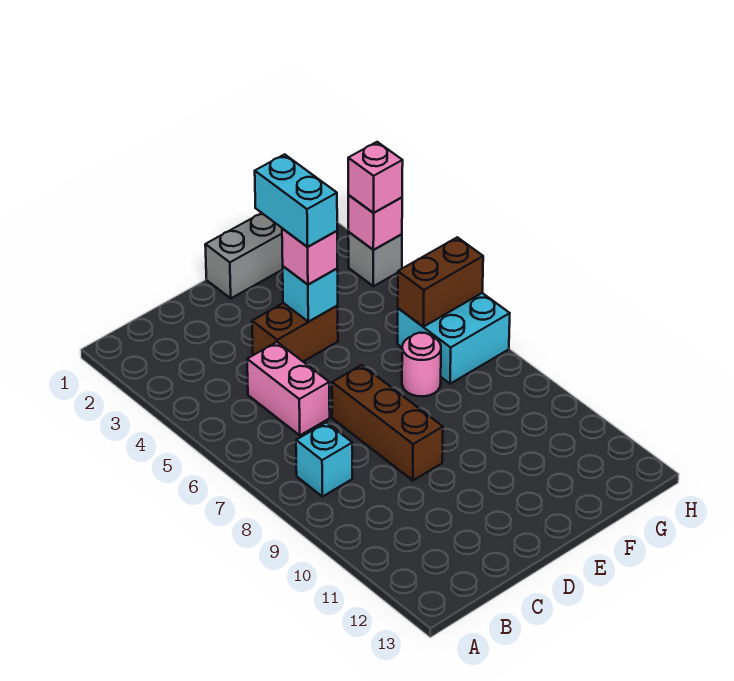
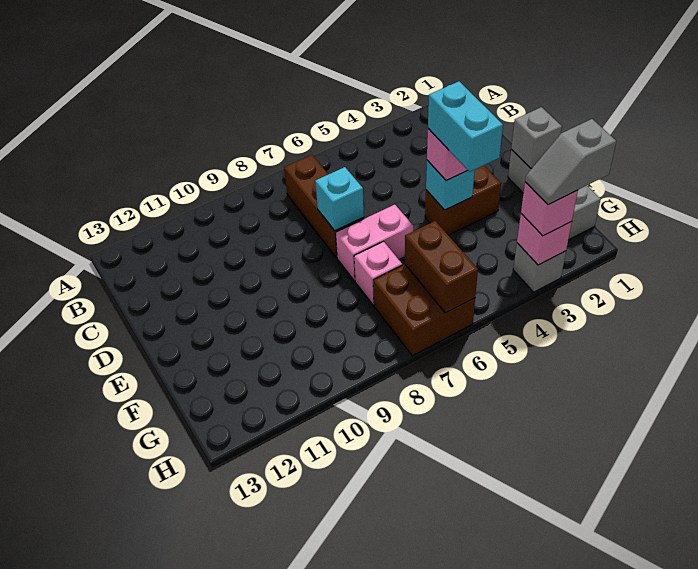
cyan brick B8 level 1 -> cyan brick D7 level 2
pink brick C5:C6 level 1 -> pink brick E6:E7 level 1
brown brick D4:E4 level 1 -> brown brick E3:E4 level 1
brown brick D7:D9 level 1 -> brown brick B7:D7 level 1
none -> grey brick E1 level 2
cyan brick E3:E4 level 4 -> cyan brick E4:F4 level 4
pink round brick F7 level 1 -> pink brick F7 level 1
cyan brick G6:H7 level 1 -> brown brick G6:H7 level 1
none -> grey slope H2:H3 level 4 top 2

